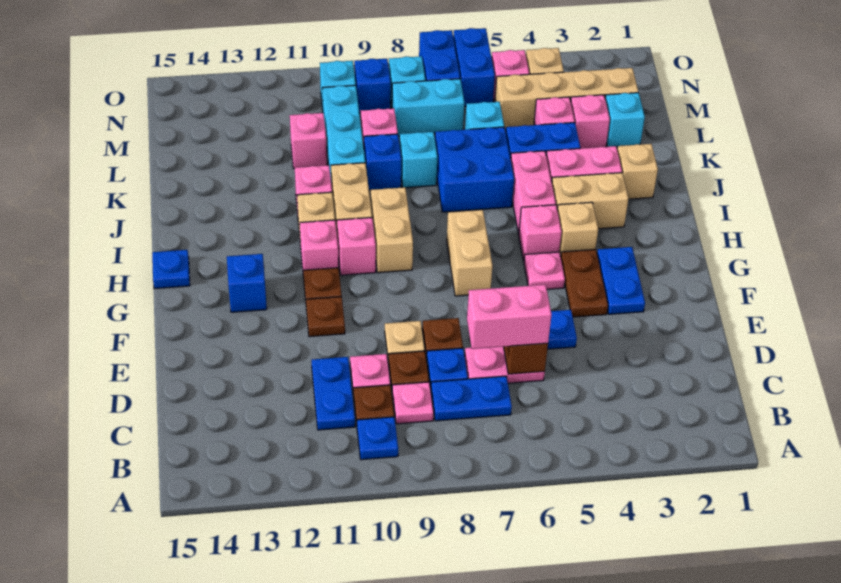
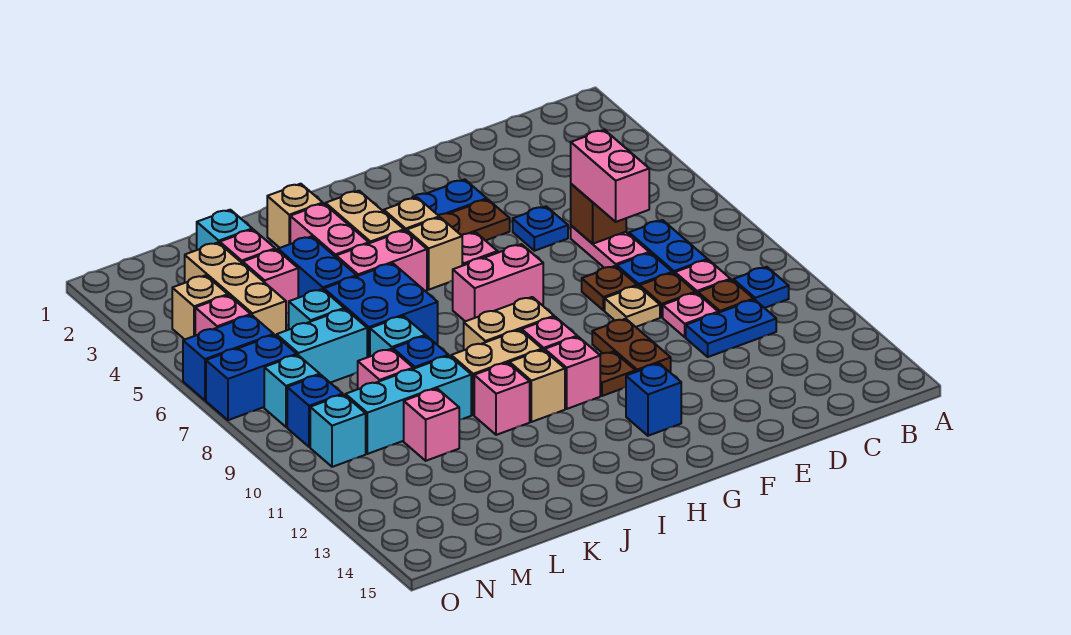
brown plate F11 level 1 -> brown plate F10:F11 level 1
tan brick G7:H7 level 1 -> pink brick G7:H7 level 1
pink brick H5 level 1 -> tan brick H5 level 1
blue plate H15 level 1 -> none
tan brick M2:M5 level 1 -> tan brick M3:M5 level 1
cyan brick M7:M8 level 1 -> cyan brick L7:M7 level 1

